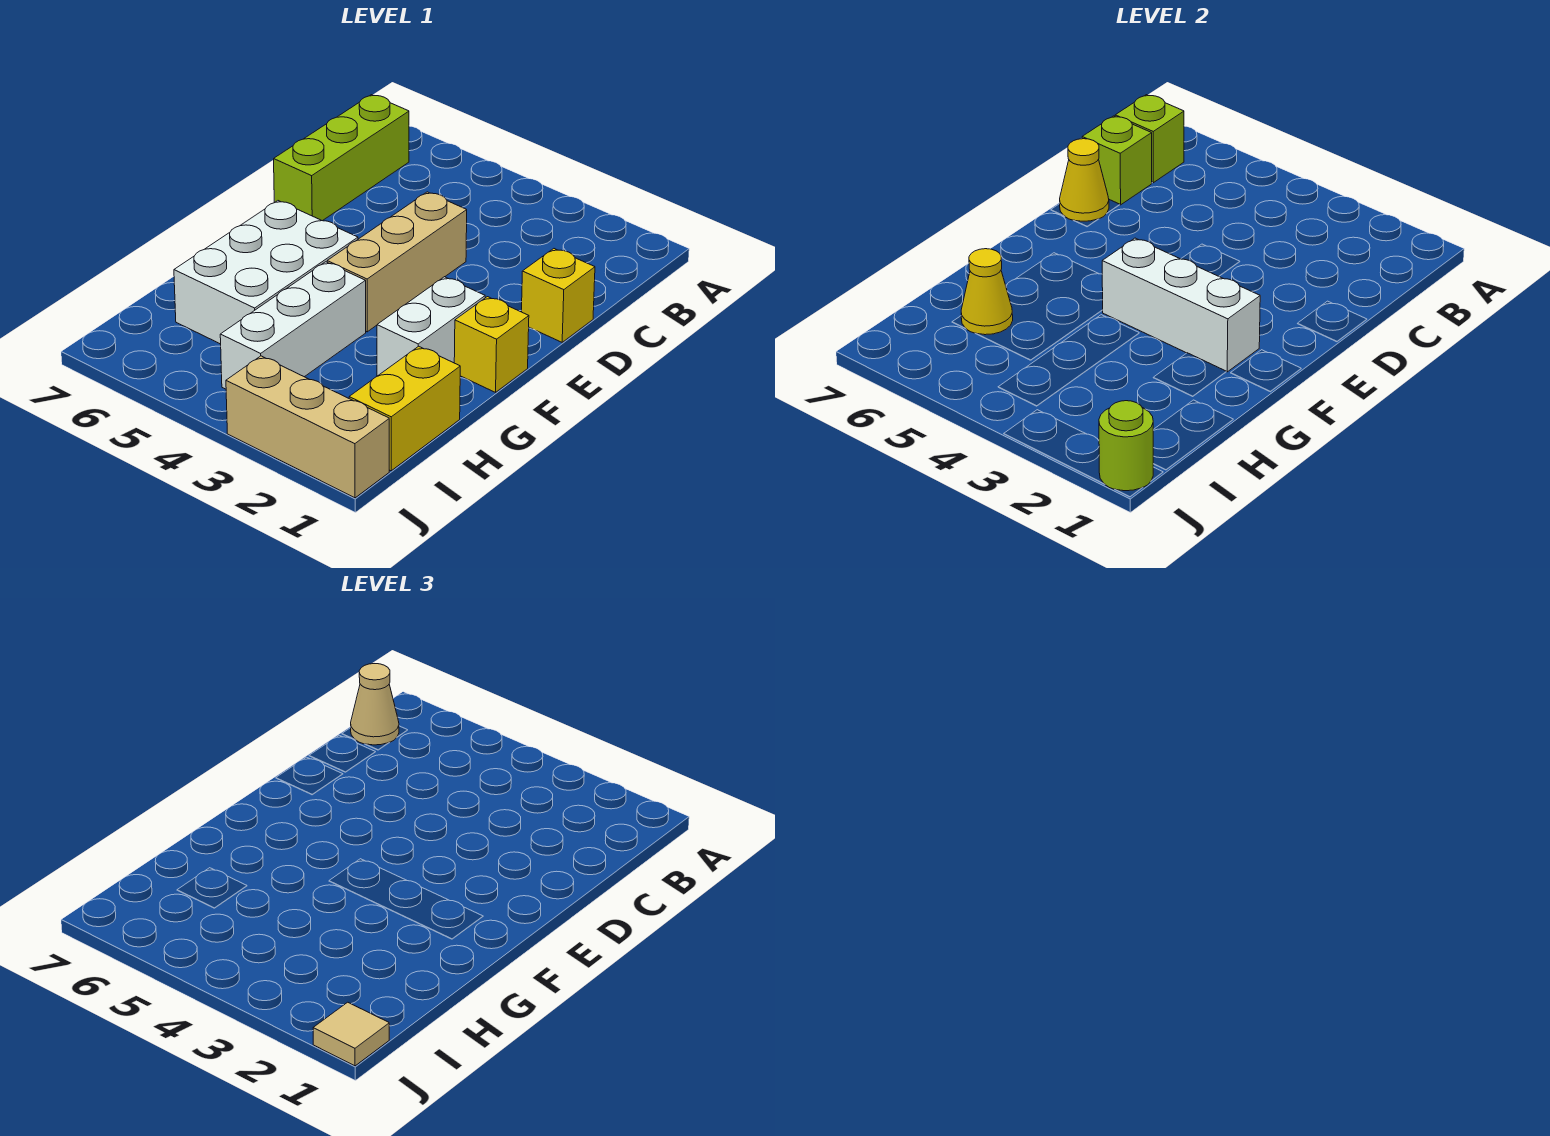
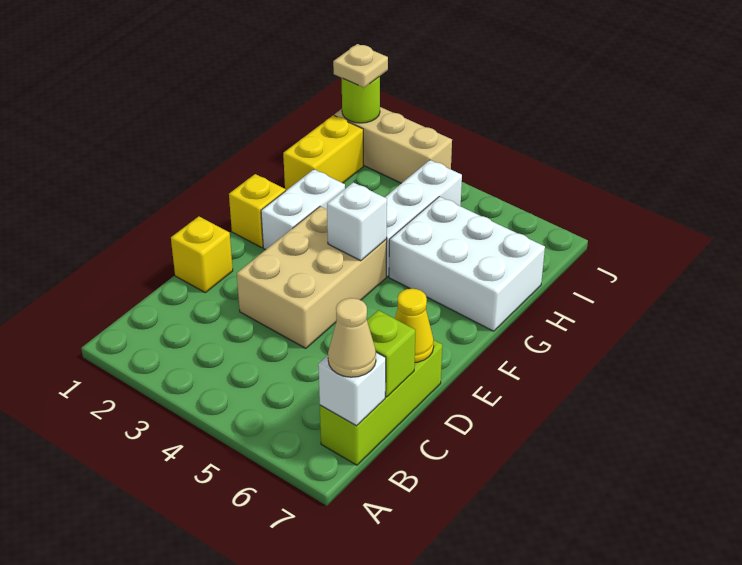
lime brick B7 level 2 -> white brick B7 level 2
tan brick D4:F4 level 1 -> tan brick D3:F4 level 1
white brick F2:F4 level 2 -> white brick F4 level 2
white brick F5:H6 level 1 -> white brick G5:H7 level 1
yellow cone H6 level 2 -> none
tan tile J1 level 3 -> tan plate J1 level 3

